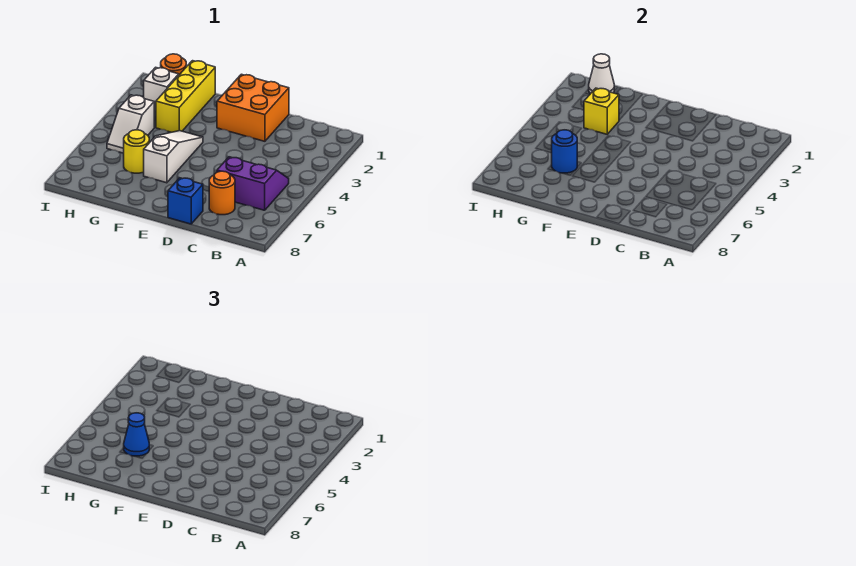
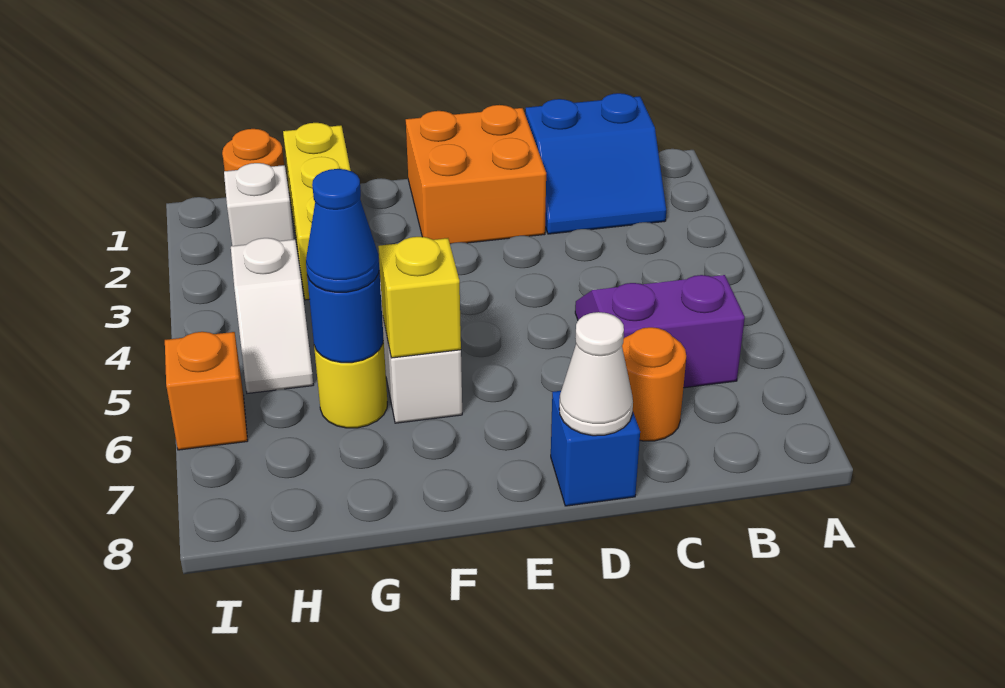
none -> blue slope B1:C2 level 1 top 1
yellow brick G3 level 2 -> yellow brick F6 level 2
white cone H1 level 2 -> white cone D8 level 2
none -> orange brick I6 level 1

